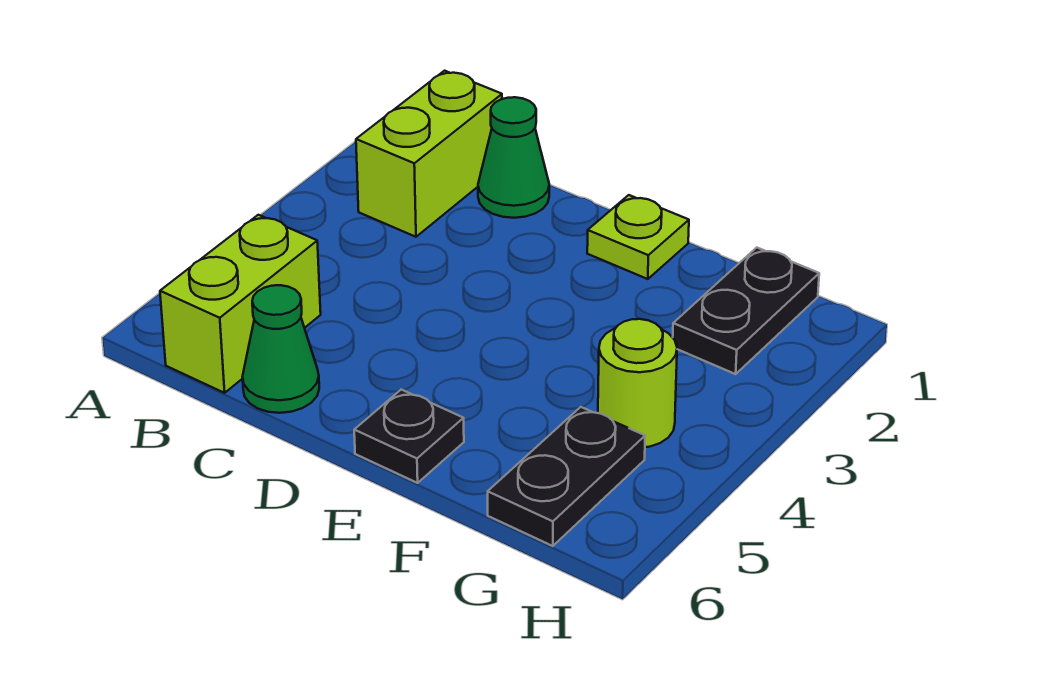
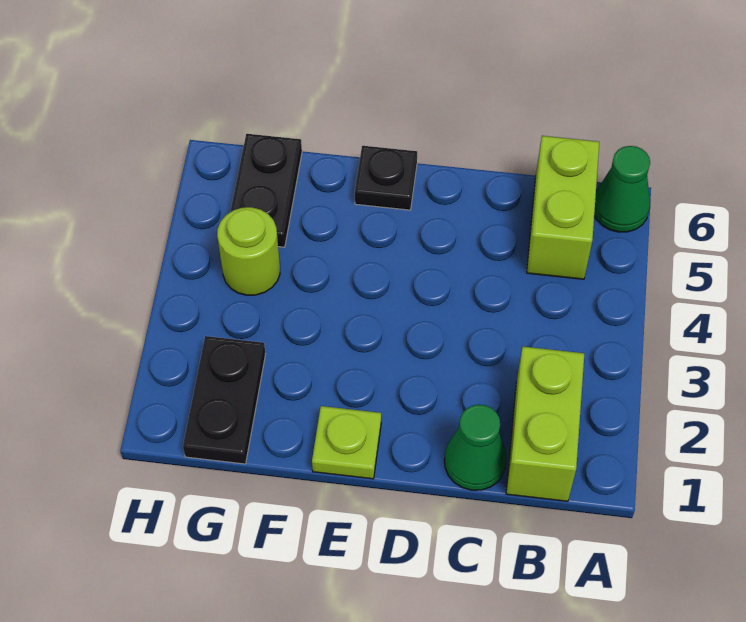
green cone C6 level 1 -> green cone A6 level 1

